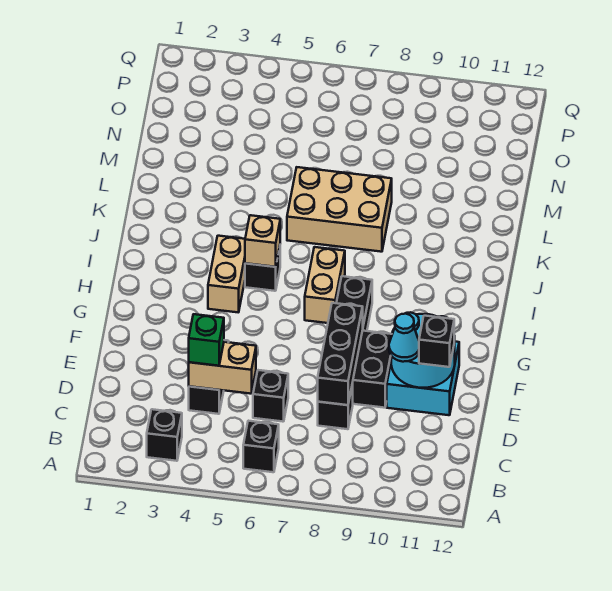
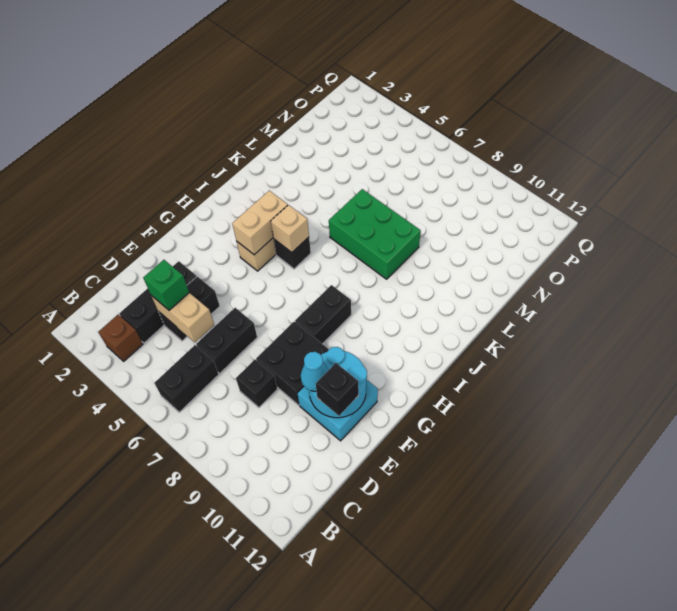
black brick B3 level 1 -> brown brick B3 level 1
black brick B6 level 1 -> black brick B6:C6 level 1
black brick D6 level 1 -> black brick D6:E6 level 1
black brick D8:F8 level 2 -> black brick C3:E3 level 1
tan brick H7:I7 level 1 -> tan brick H4:I4 level 2
tan brick K6:L8 level 1 -> green brick K6:L8 level 1

